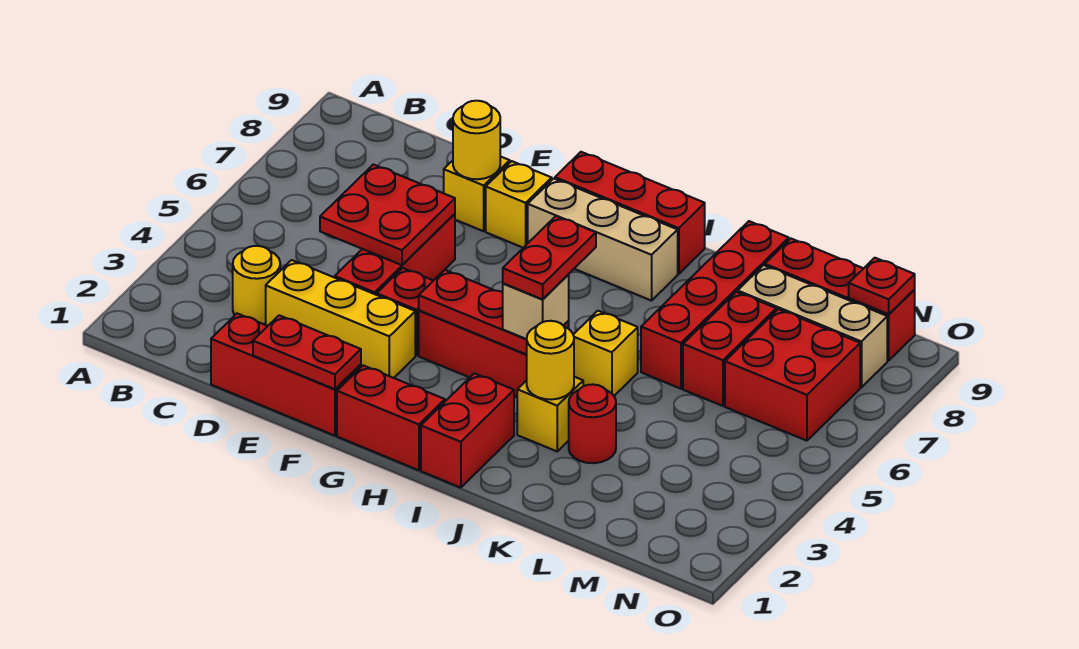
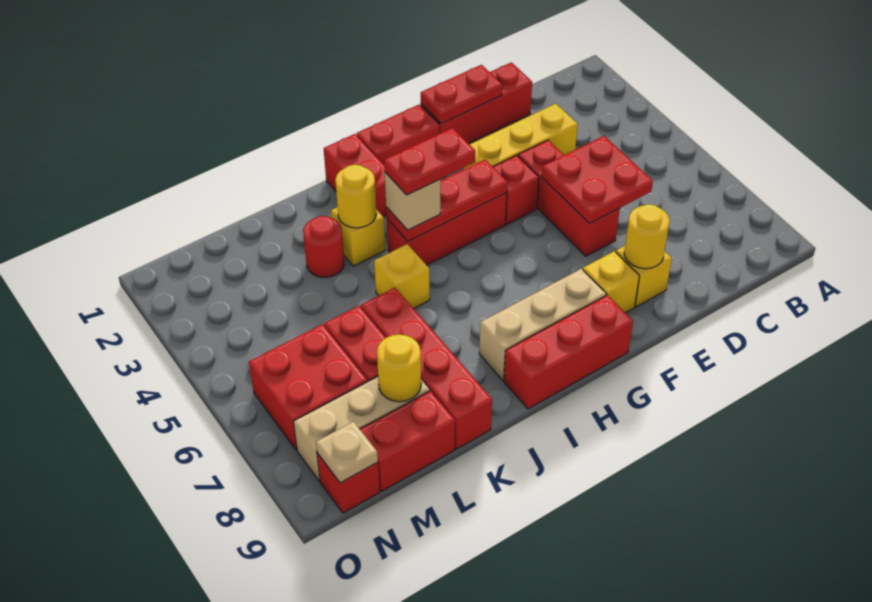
yellow round brick C3 level 1 -> yellow round brick L8 level 2
red plate I4:I5 level 4 -> red plate H4:I4 level 4
red plate N9 level 2 -> tan plate N9 level 2

